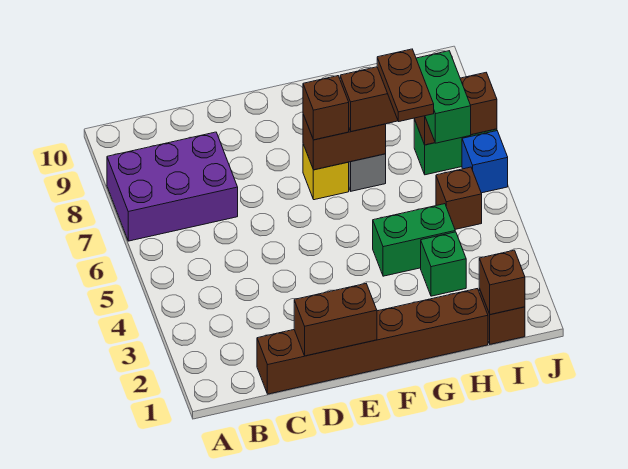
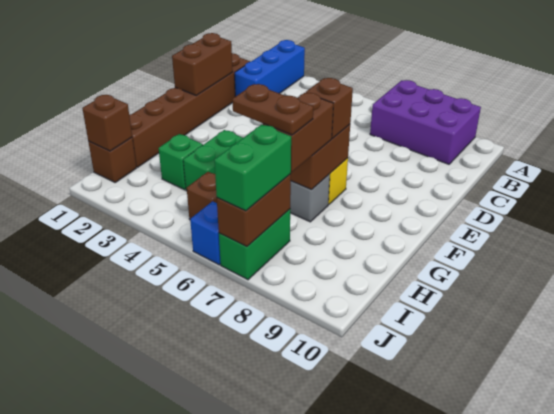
none -> blue brick A2:C2 level 1
purple brick A7:C8 level 1 -> purple brick A7:B9 level 1
green brick I6:I7 level 3 -> green brick I7:J7 level 3

